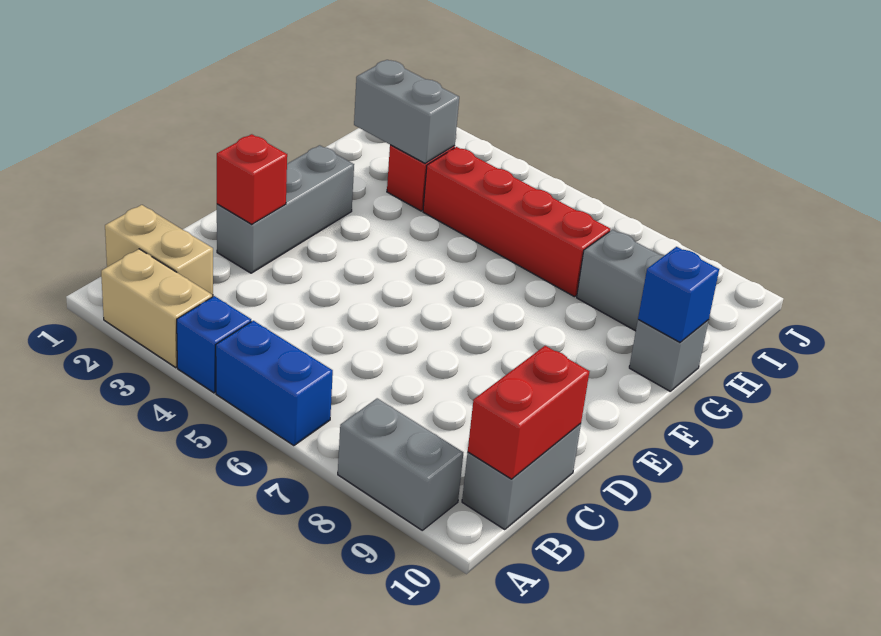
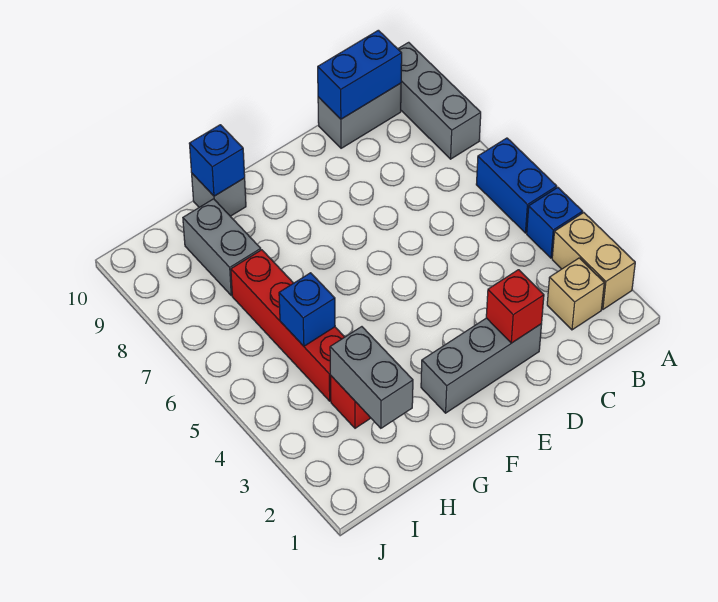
grey brick A8:A9 level 1 -> grey brick A8:A10 level 1
tan brick B1:B2 level 1 -> tan brick B2 level 1
red brick B10:C10 level 2 -> blue brick B10:C10 level 2
none -> blue brick H5 level 2

